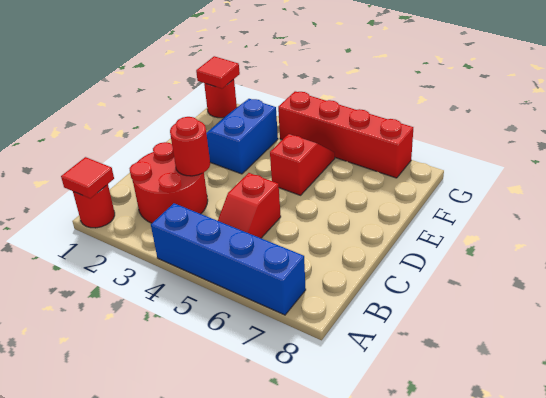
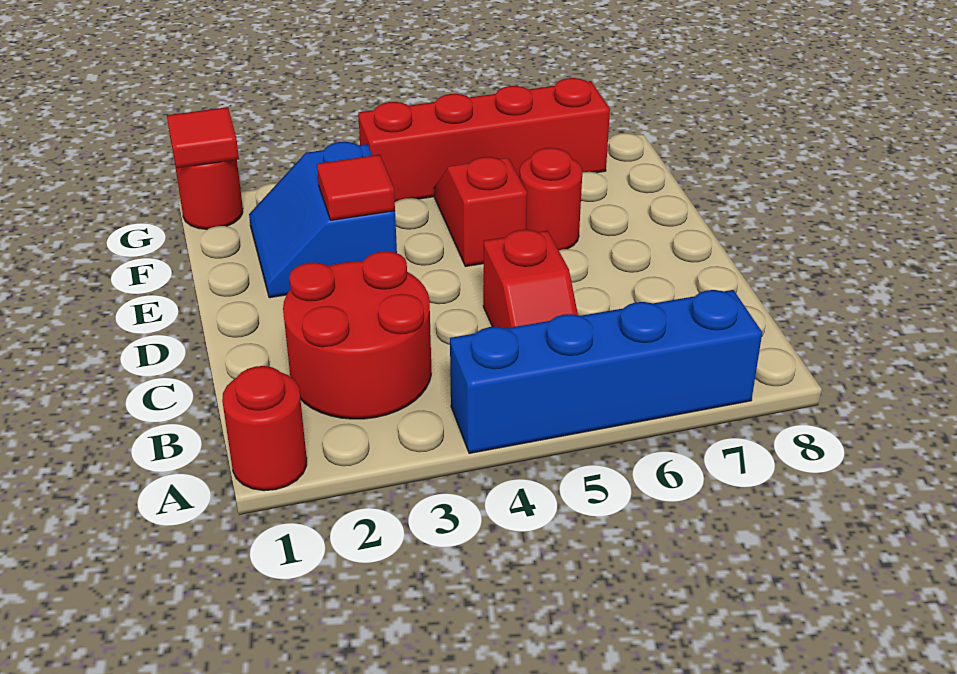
red tile A1 level 2 -> red tile E3 level 2
red round brick C3 level 2 -> red round brick E6 level 1

